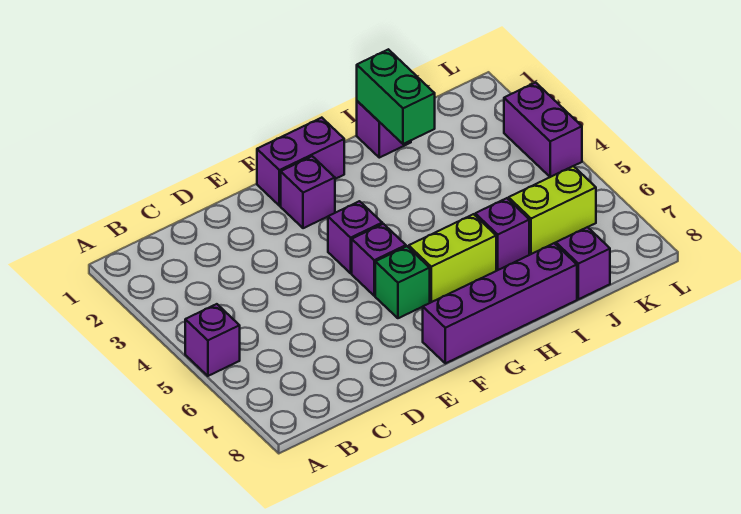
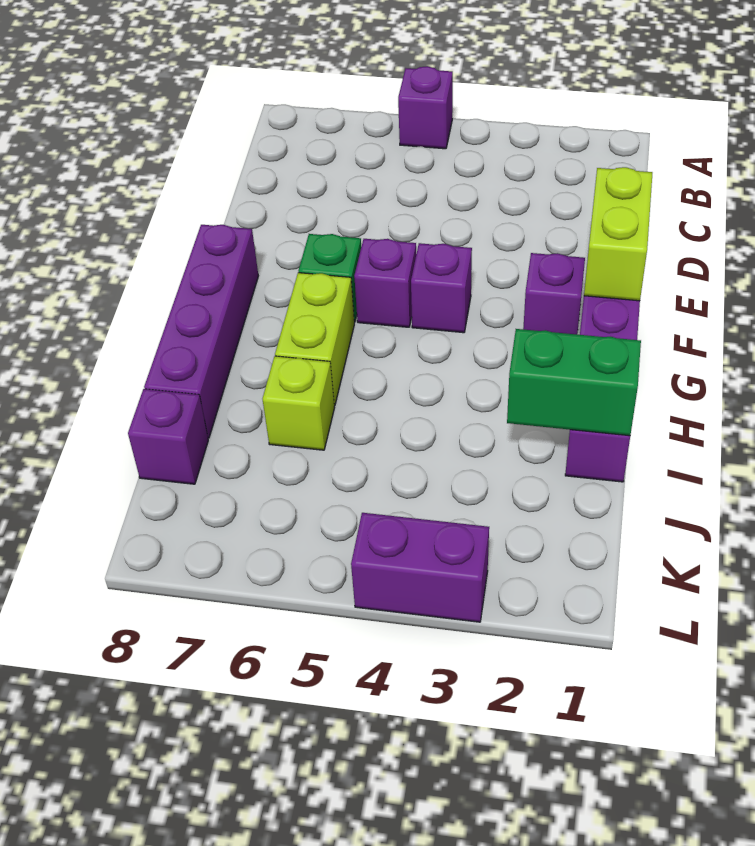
purple brick I6 level 1 -> lime brick I6 level 1
lime brick J6:K6 level 1 -> lime brick E1:F1 level 2

